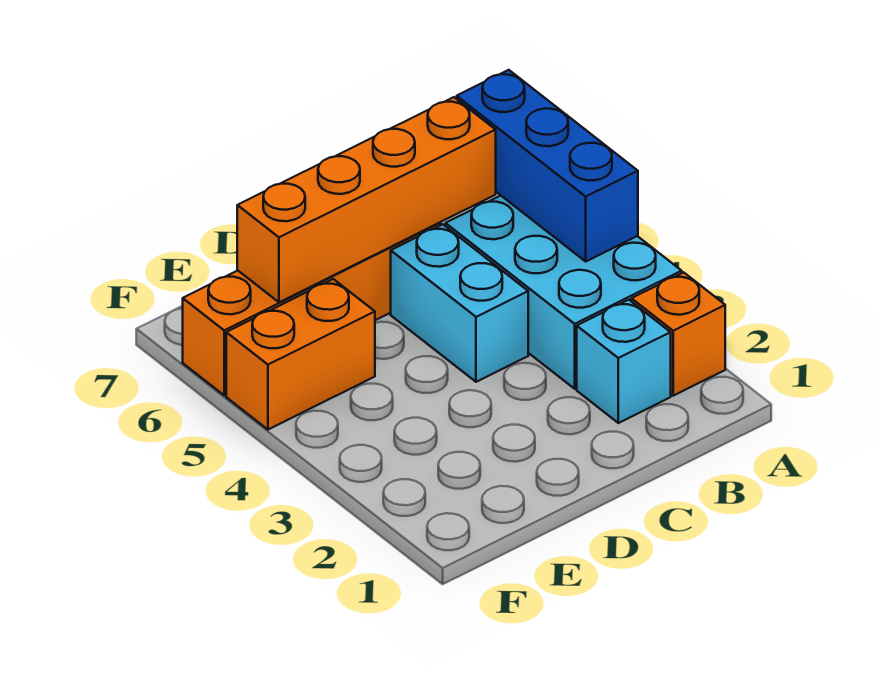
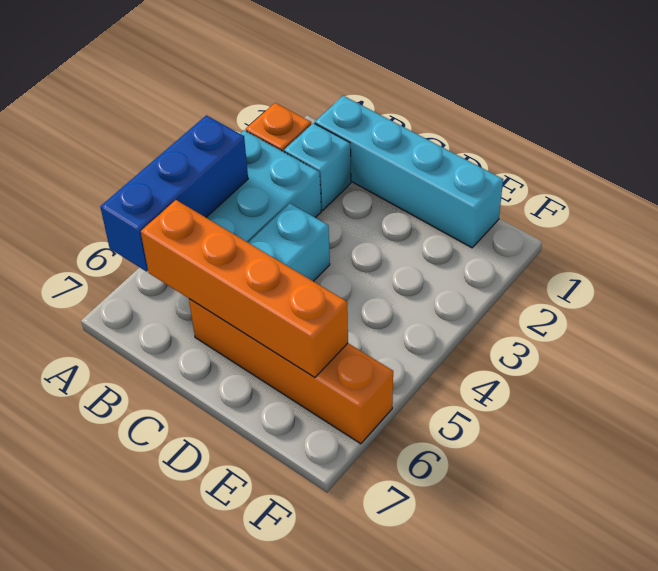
none -> cyan brick B1:E1 level 1
orange brick E5:F5 level 1 -> none

